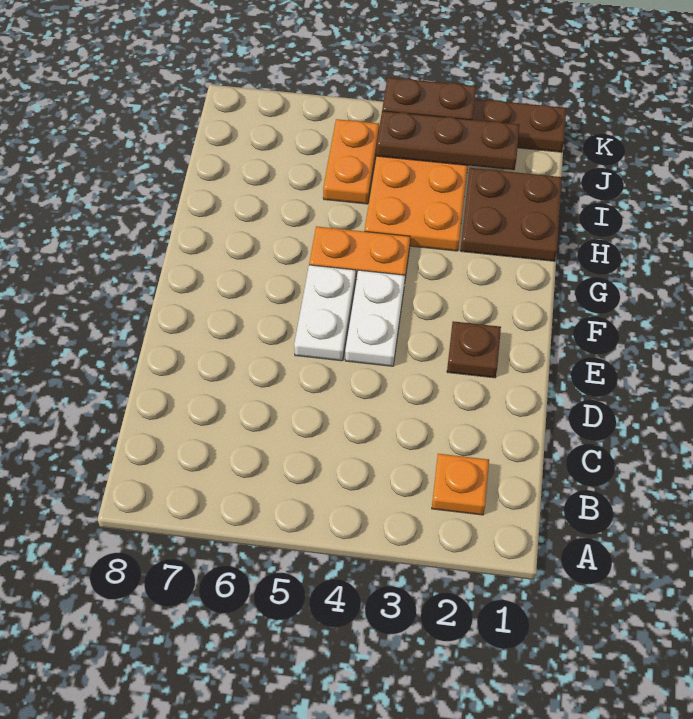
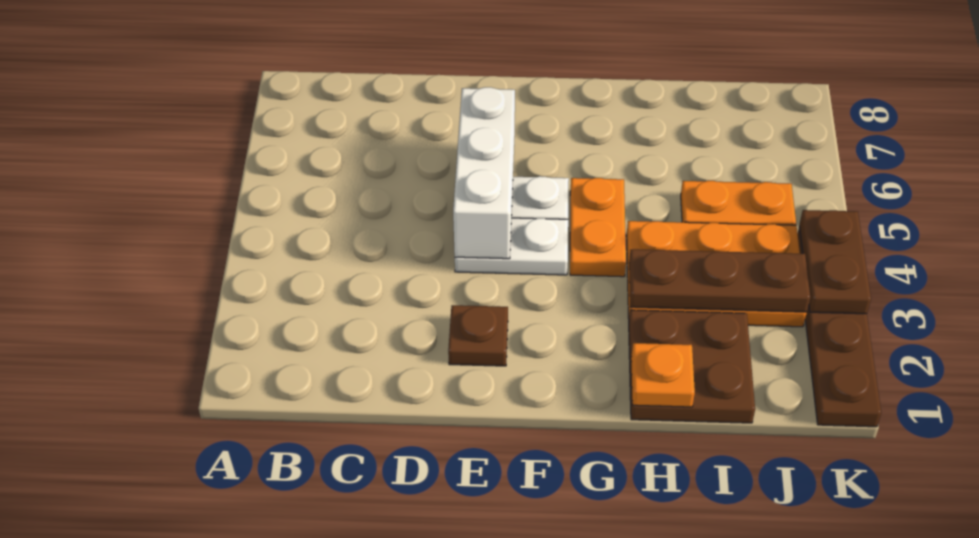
orange plate B2 level 1 -> orange plate H1 level 2
none -> white brick E4:E6 level 2
brown plate J2:J4 level 2 -> brown plate H3:J3 level 2

